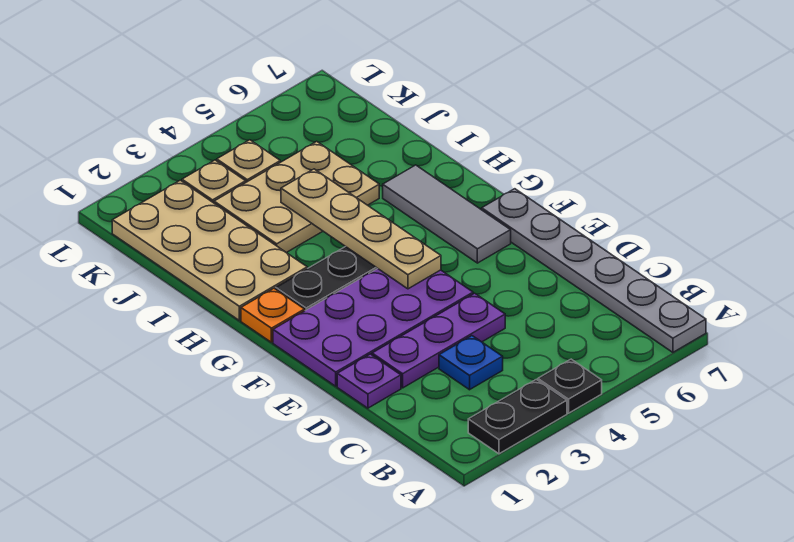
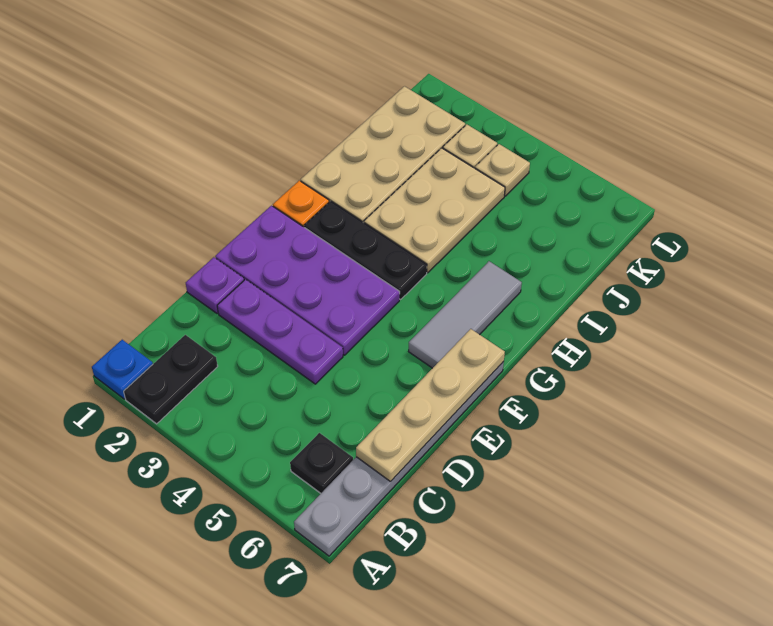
black plate A2:A3 level 1 -> black plate A2:B2 level 1
black plate A4 level 1 -> black plate B6 level 1
blue plate C3 level 1 -> blue plate A1 level 1
tan plate F4:I4 level 2 -> tan plate C7:F7 level 2
tan plate I3:J5 level 1 -> tan plate H3:J4 level 1

